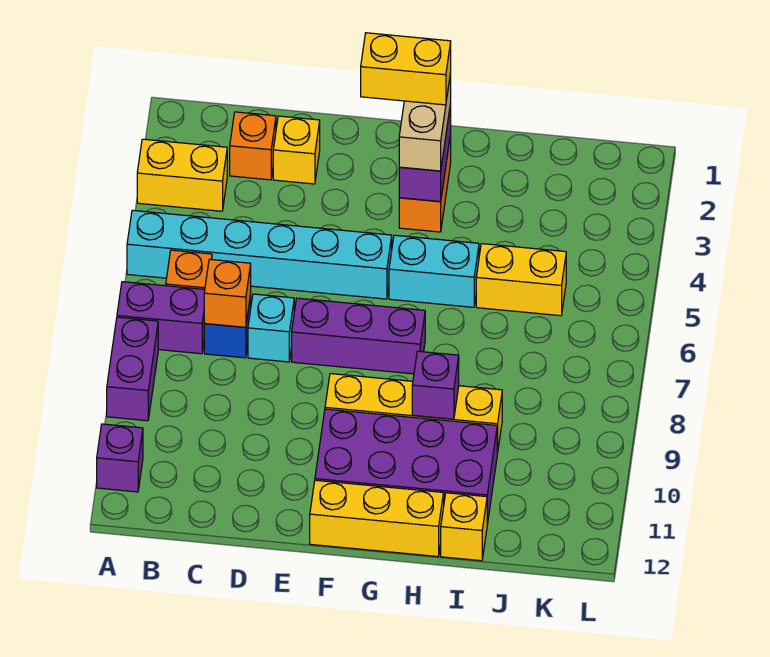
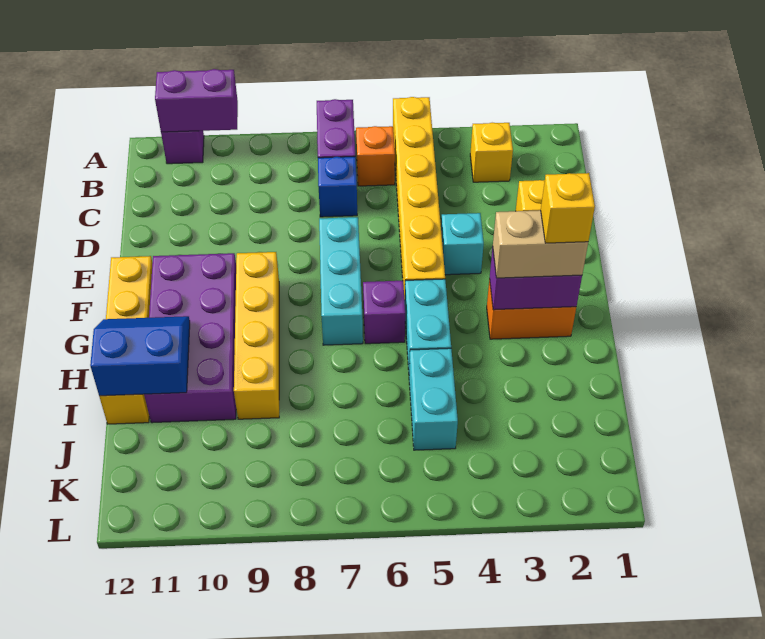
yellow brick A3:B3 level 1 -> yellow brick B3 level 1
cyan brick A5:F5 level 1 -> yellow brick A5:F5 level 1
purple brick A8:A9 level 1 -> purple brick A10:A11 level 2
orange brick C2 level 1 -> none
orange brick C7 level 2 -> none
cyan brick D7 level 1 -> cyan brick E4 level 1
purple brick E7:G7 level 1 -> cyan brick E7:G7 level 1
yellow brick F2:G2 level 4 -> yellow brick G2 level 4
purple brick H9 level 2 -> purple brick G6 level 1
none -> blue slope H11:I12 level 2 top I
yellow brick I5:J5 level 1 -> cyan brick I5:J5 level 1

